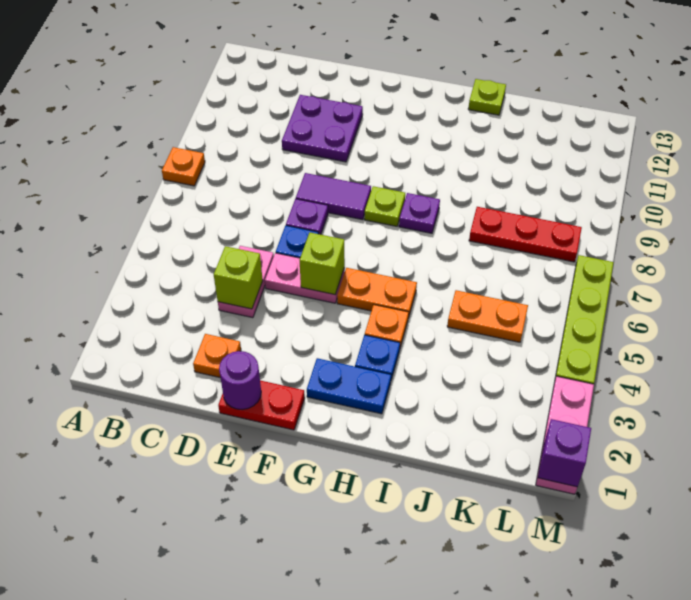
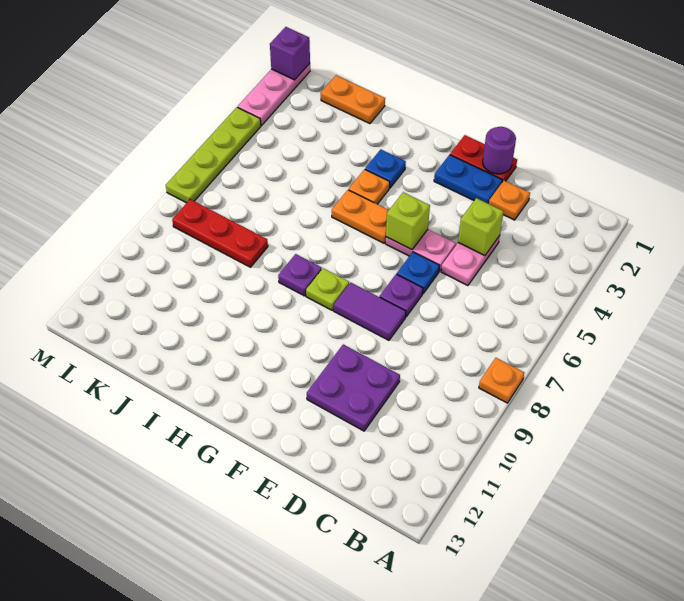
blue plate G2:H2 level 1 -> blue plate E2:F2 level 1
lime plate I13 level 1 -> none
orange plate J5:K5 level 1 -> orange plate J1:K1 level 1

